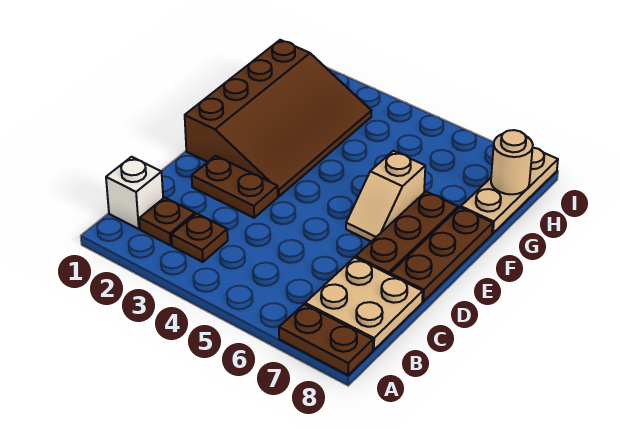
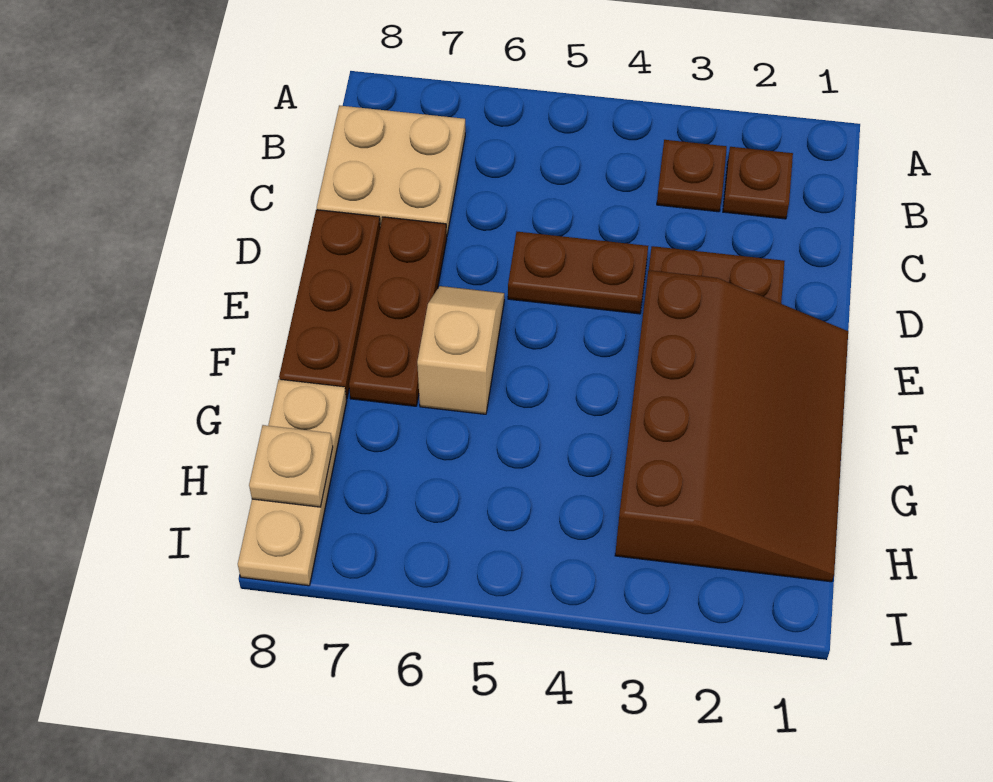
brown plate A7:A8 level 1 -> brown plate D4:D5 level 1
white brick B1 level 1 -> none
brown slope E1:H3 level 1 top 1 -> brown slope E1:H3 level 1 top 3
tan round brick H8 level 2 -> tan plate H8 level 2

